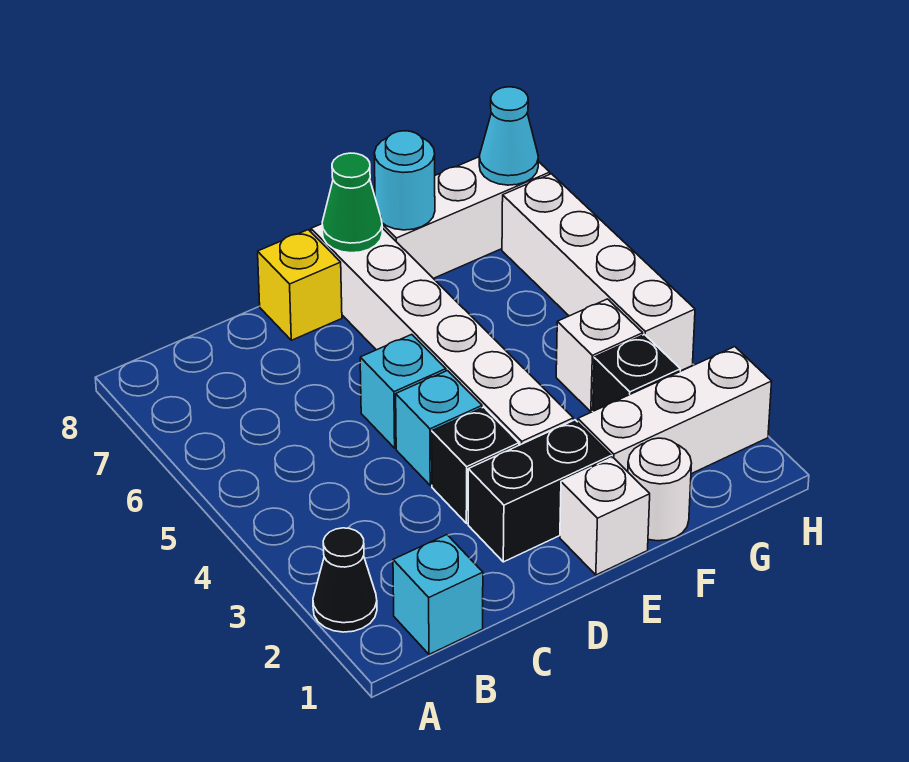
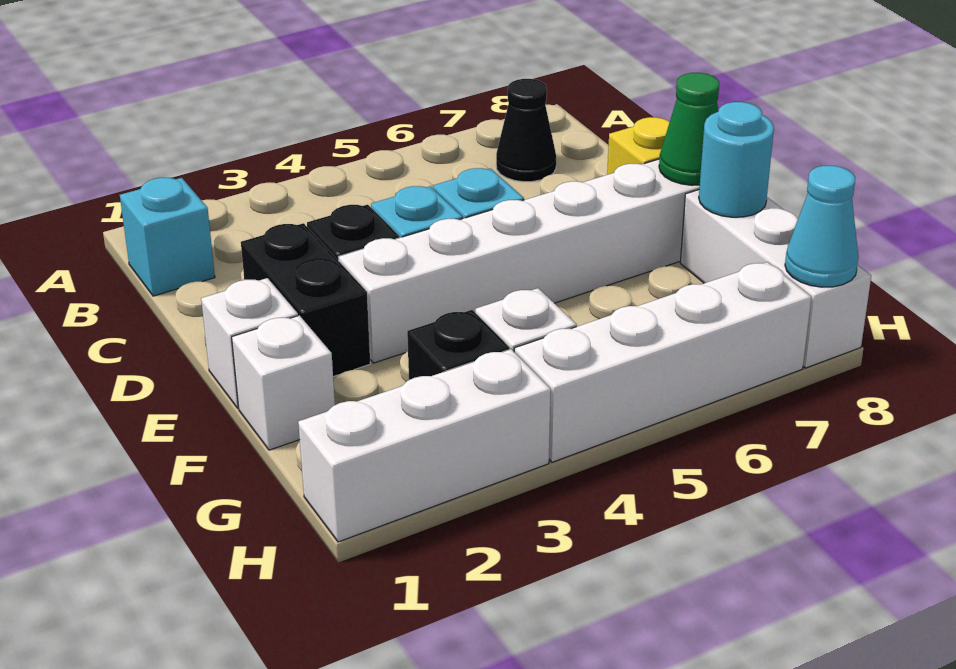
black cone A2 level 1 -> black cone B7 level 1
white round brick F1 level 1 -> white brick F1 level 1
white brick F2:H2 level 1 -> white brick H1:H3 level 1

